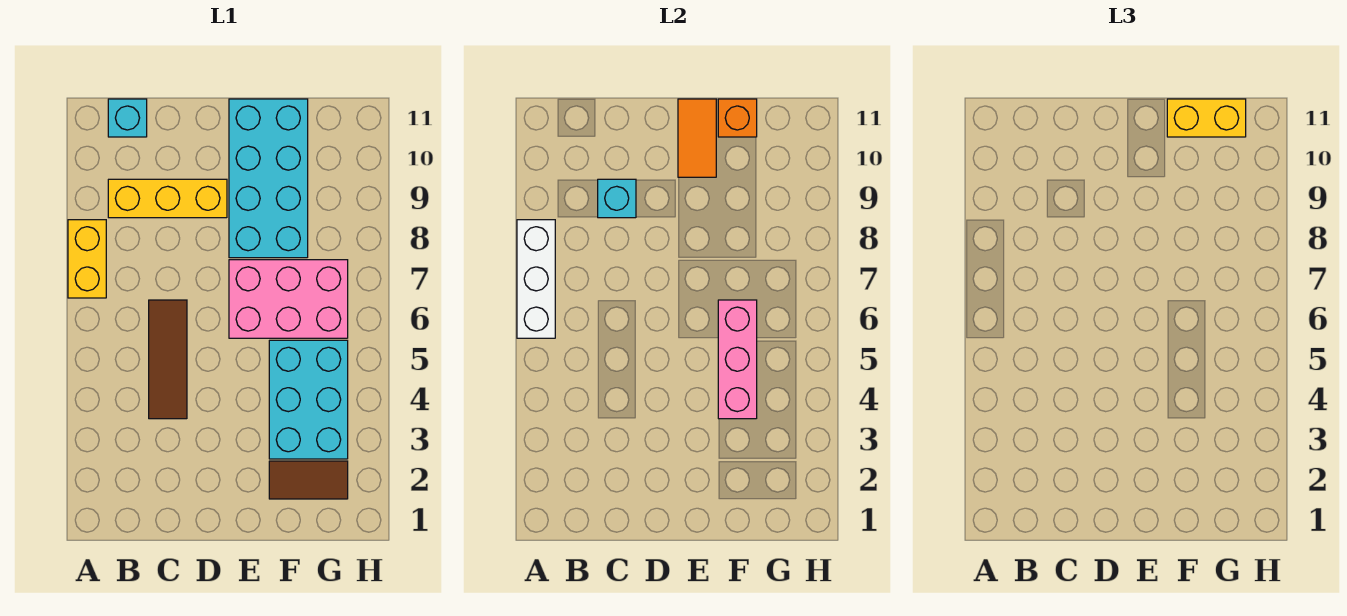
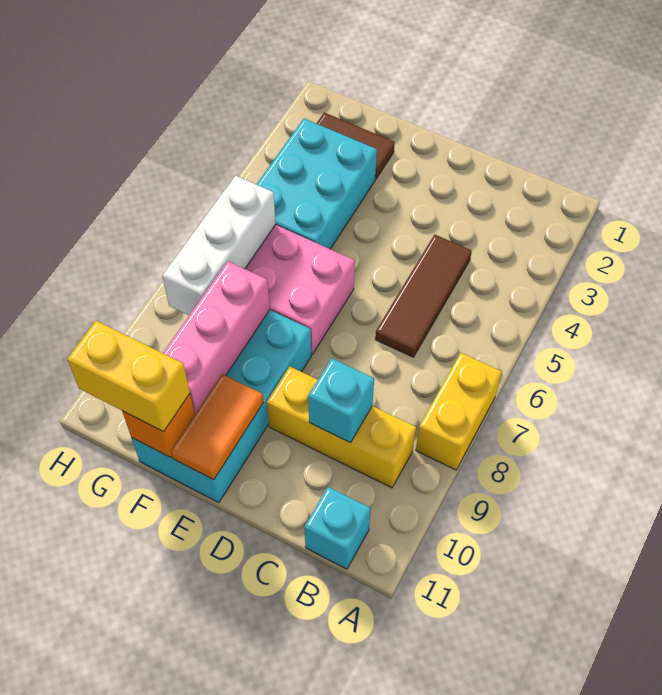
white brick A6:A8 level 2 -> white brick G6:G8 level 2
pink brick F4:F6 level 2 -> pink brick F8:F10 level 2

